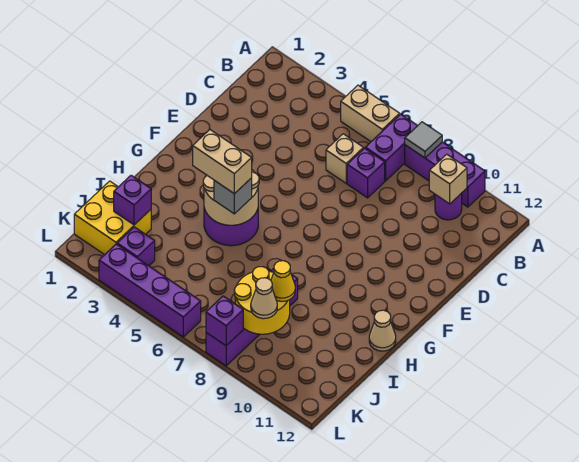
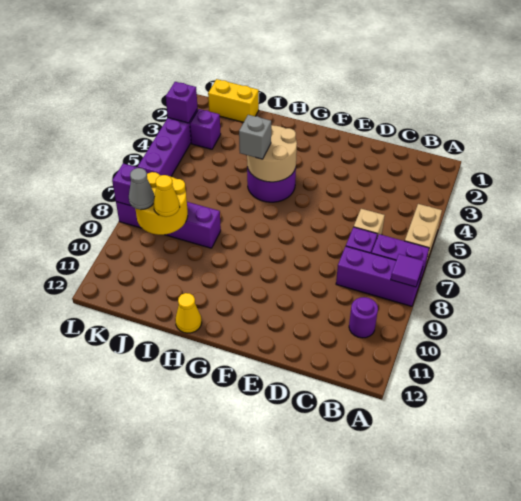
purple brick A8:A10 level 1 -> purple brick A8:C8 level 1
grey tile A8 level 2 -> purple tile A8 level 2
tan brick B10 level 2 -> none
tan brick H4:H5 level 4 -> none
tan cone H12 level 1 -> yellow cone H12 level 1
yellow brick J1:K2 level 1 -> yellow brick J1:K1 level 1
purple brick J2 level 2 -> purple brick L3 level 2
tan cone K9 level 3 -> grey cone K9 level 3

